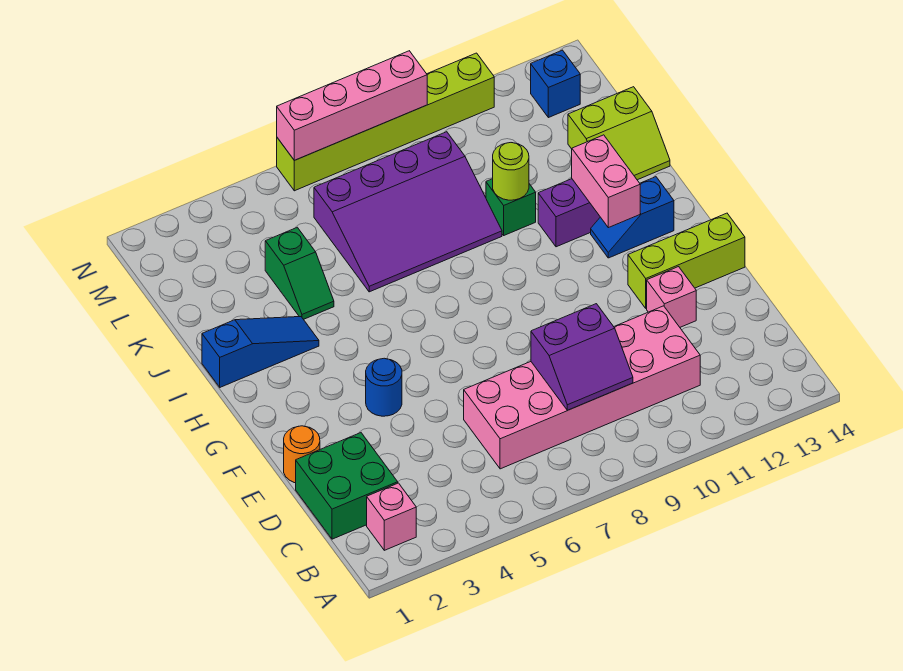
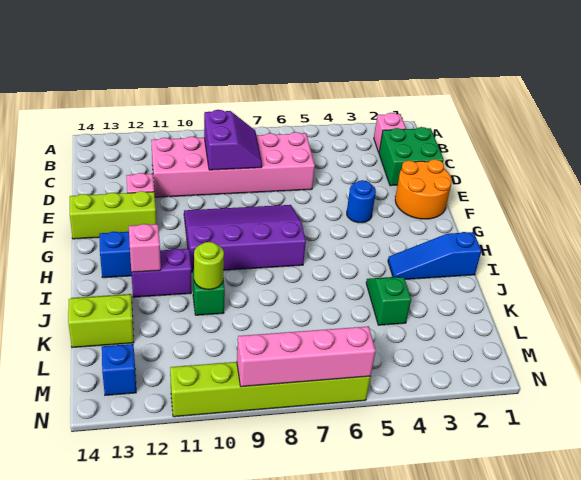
purple slope C8:D9 level 2 top D -> purple slope C8:D9 level 2 top 9
orange round brick E1 level 1 -> orange round brick E1:F2 level 1
pink brick H12:I12 level 2 -> pink brick I12 level 2
purple slope J6:L9 level 1 top L -> purple slope F7:H10 level 1 top H

